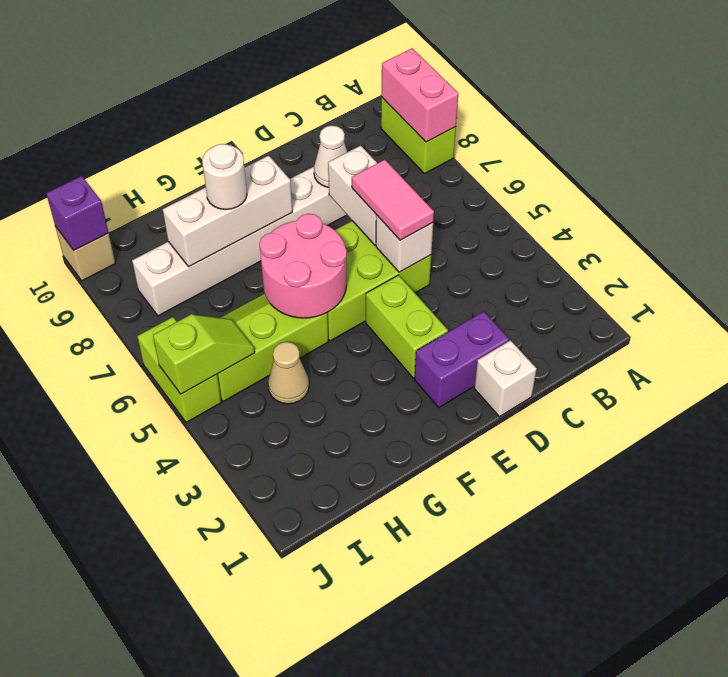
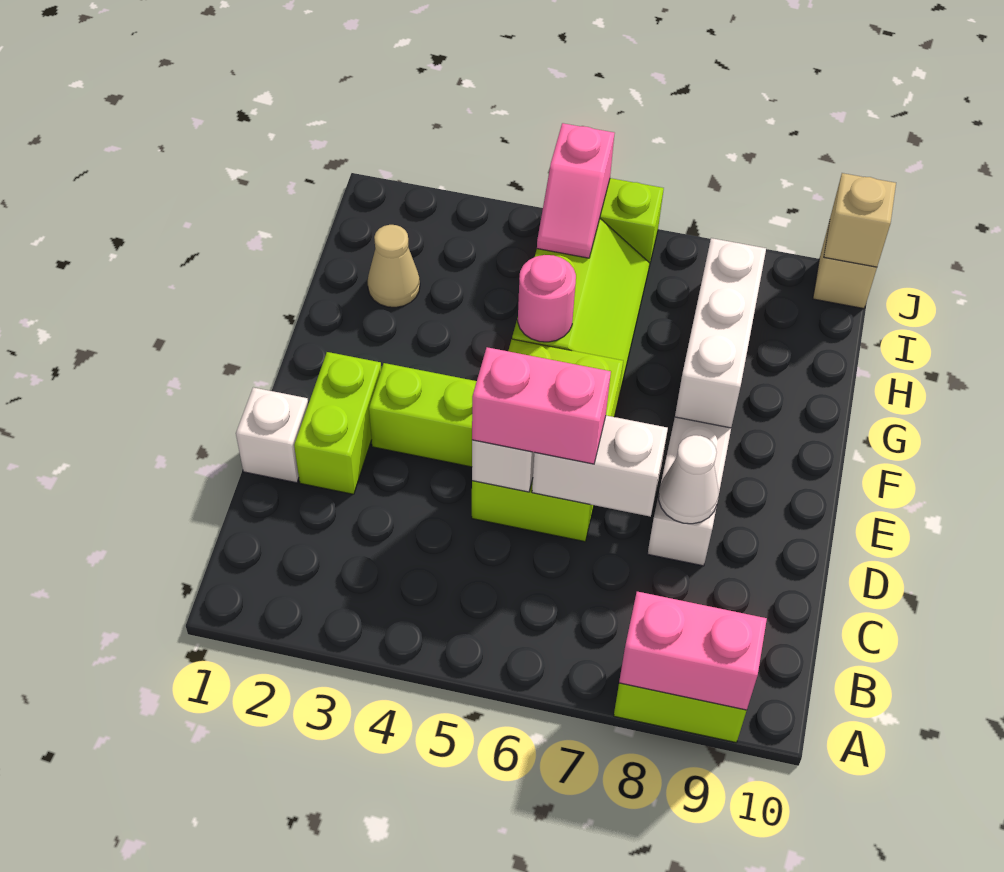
purple brick D2:E2 level 1 -> lime brick D2:E2 level 1
pink tile D5:D6 level 3 -> pink brick D5:D6 level 3
pink round brick F5:G6 level 2 -> pink round brick G5 level 2
white round brick G8 level 3 -> none
tan cone H4 level 1 -> tan cone H2 level 1
lime slope I5:J5 level 2 top J -> pink slope I5:J5 level 2 top J
purple brick J10 level 2 -> tan brick J10 level 2

